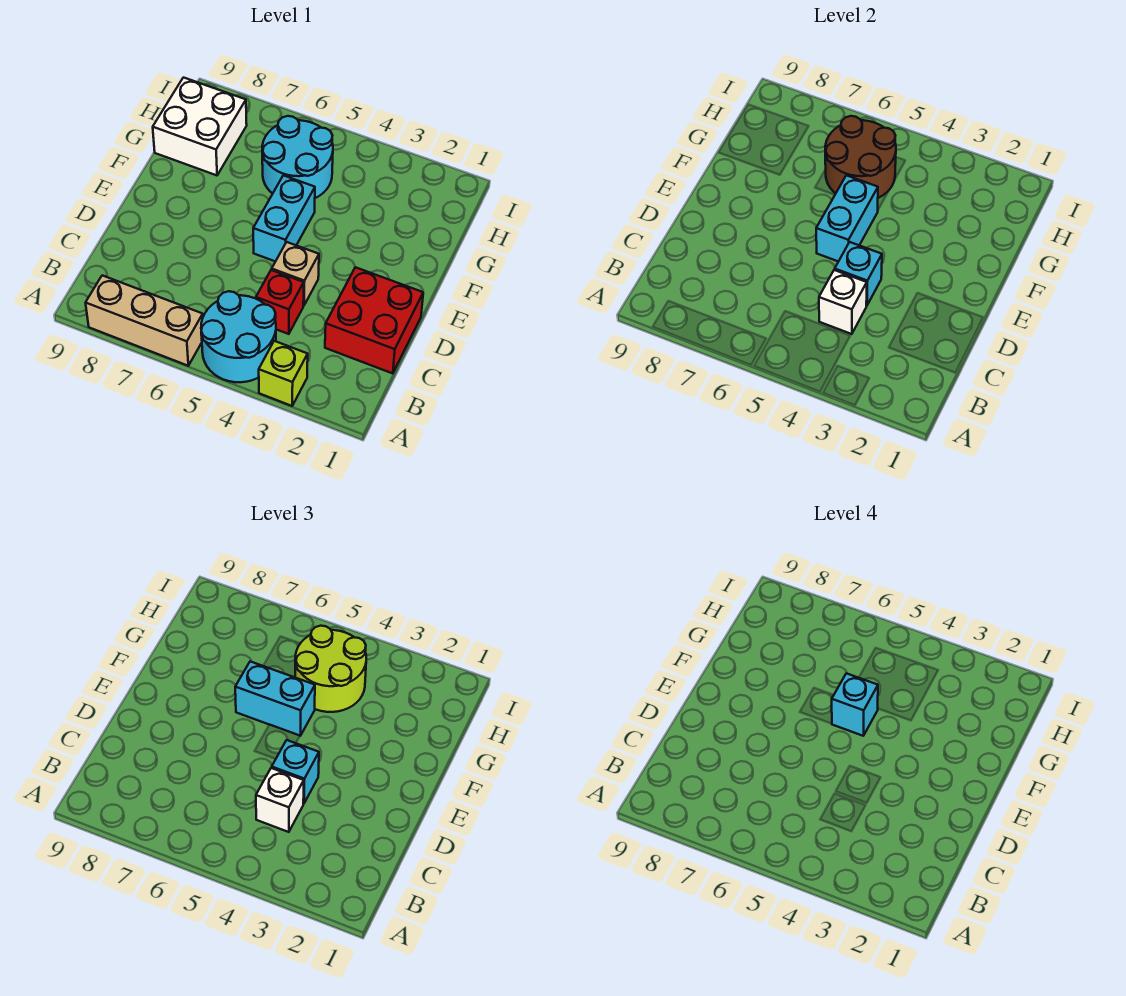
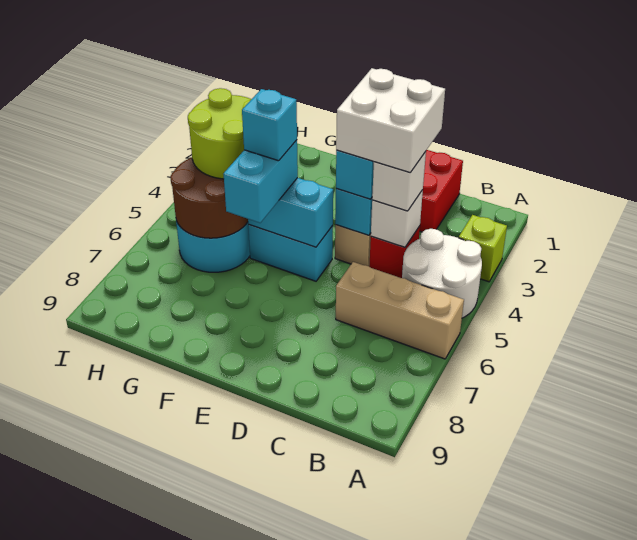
cyan round brick A4:B5 level 1 -> white round brick A4:B5 level 1
tan brick A6:A8 level 1 -> tan brick A6:C6 level 1
white brick G8:H9 level 1 -> white brick C3:D4 level 4

